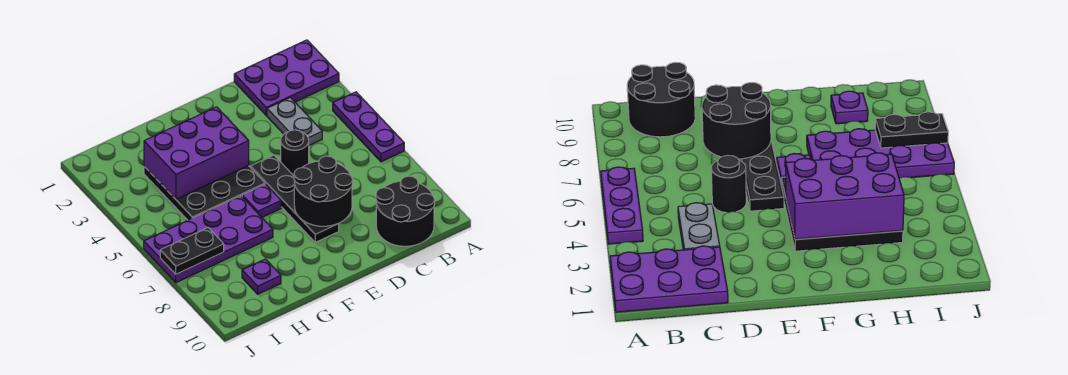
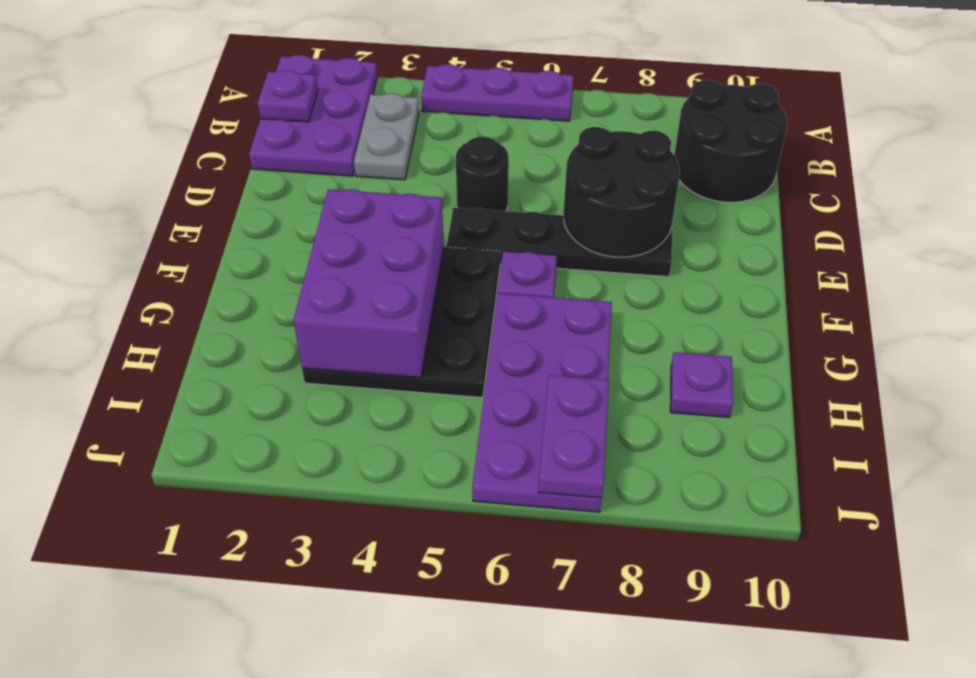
none -> purple plate B1 level 2
grey plate C3:C4 level 1 -> grey plate B3:C3 level 1
black plate I7:J7 level 2 -> purple plate I7:J7 level 2

